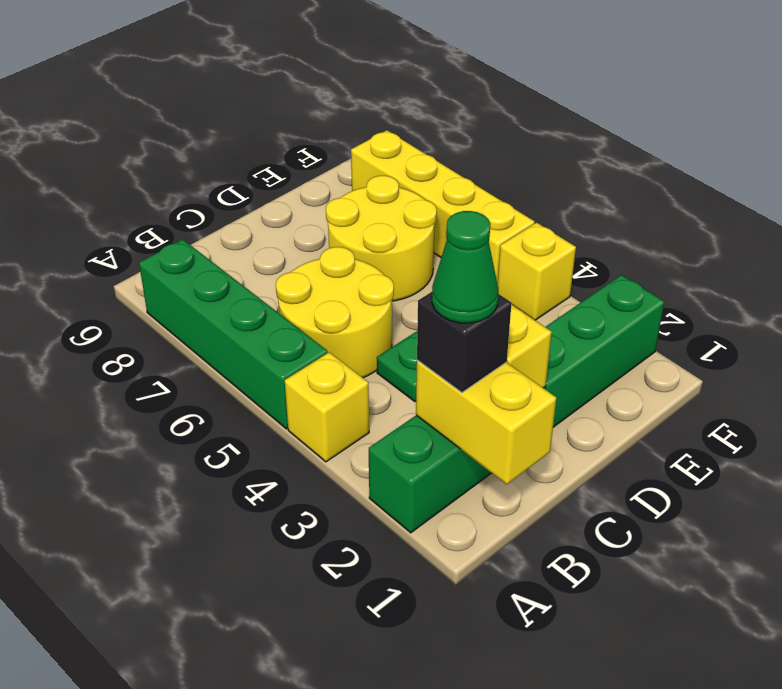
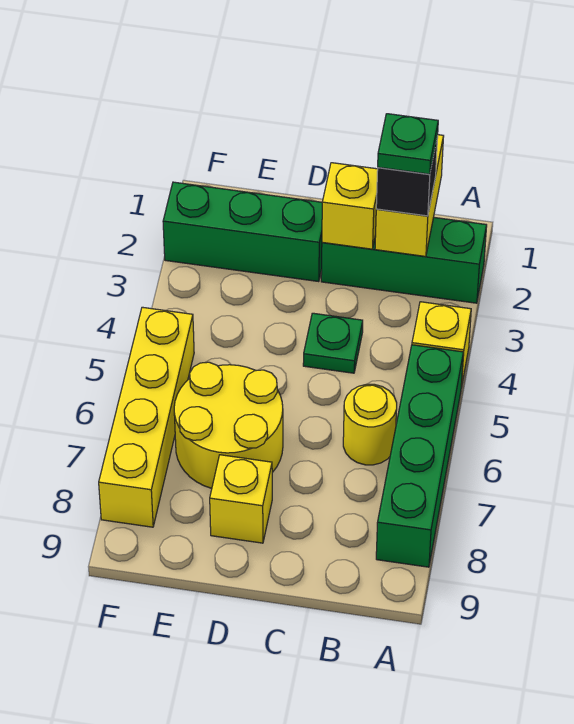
green cone B2 level 4 -> green plate B2 level 4
yellow round brick B5:C6 level 1 -> yellow round brick B6 level 1
yellow brick F4 level 1 -> yellow brick D8 level 1

